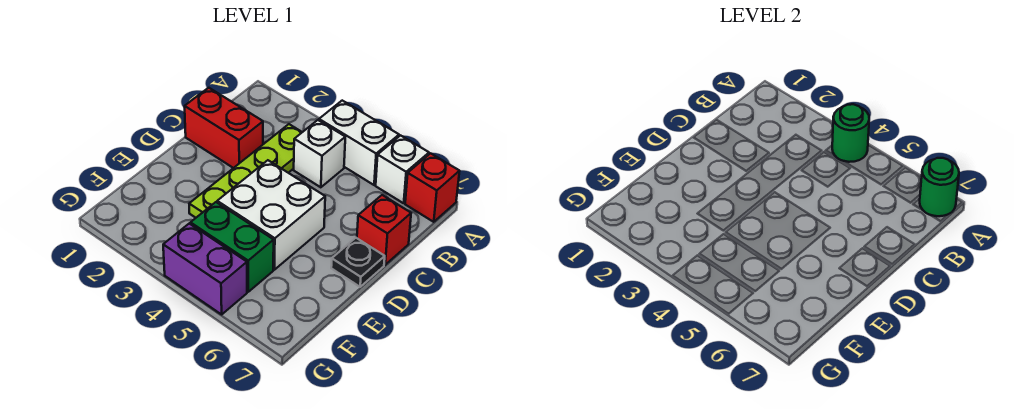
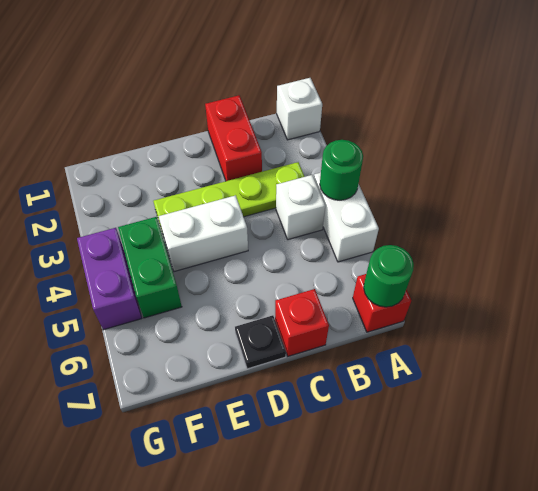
white brick A6 level 1 -> white brick A1 level 1
white brick D4:E5 level 1 -> white brick D4:E4 level 1

